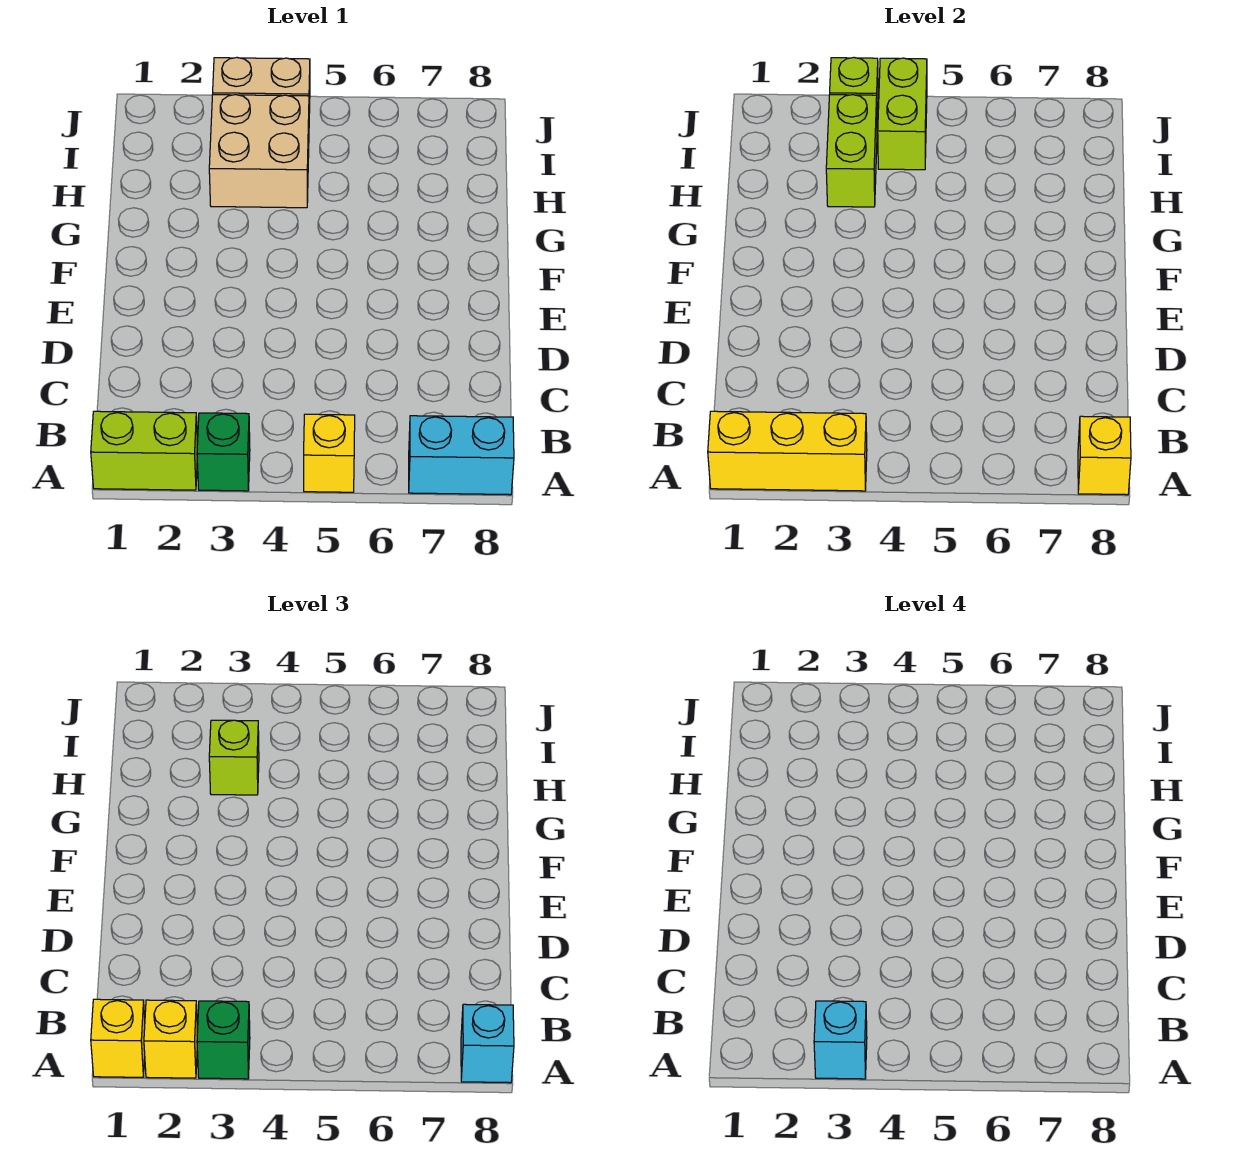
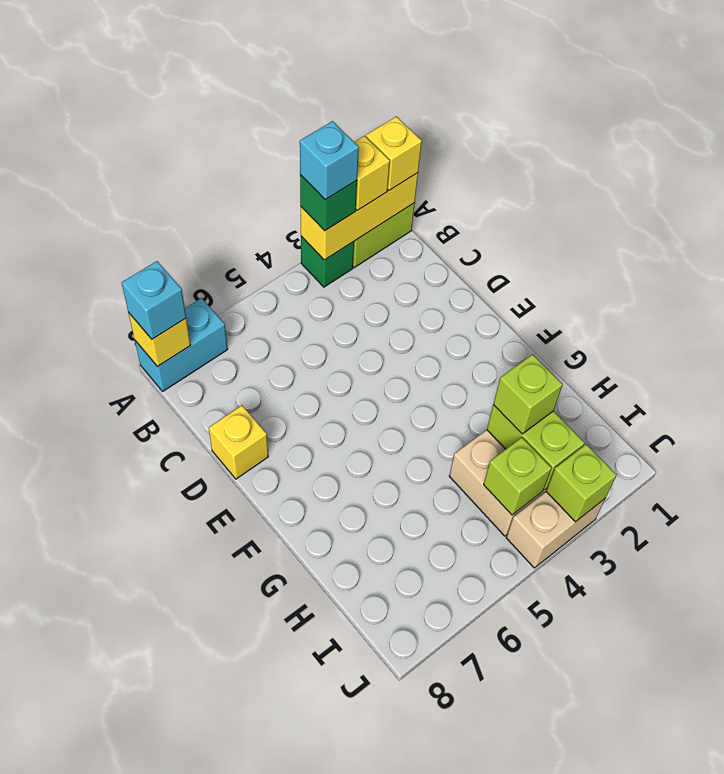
yellow brick A5 level 1 -> yellow brick D8 level 1
lime brick I4:J4 level 2 -> lime brick I4 level 2

